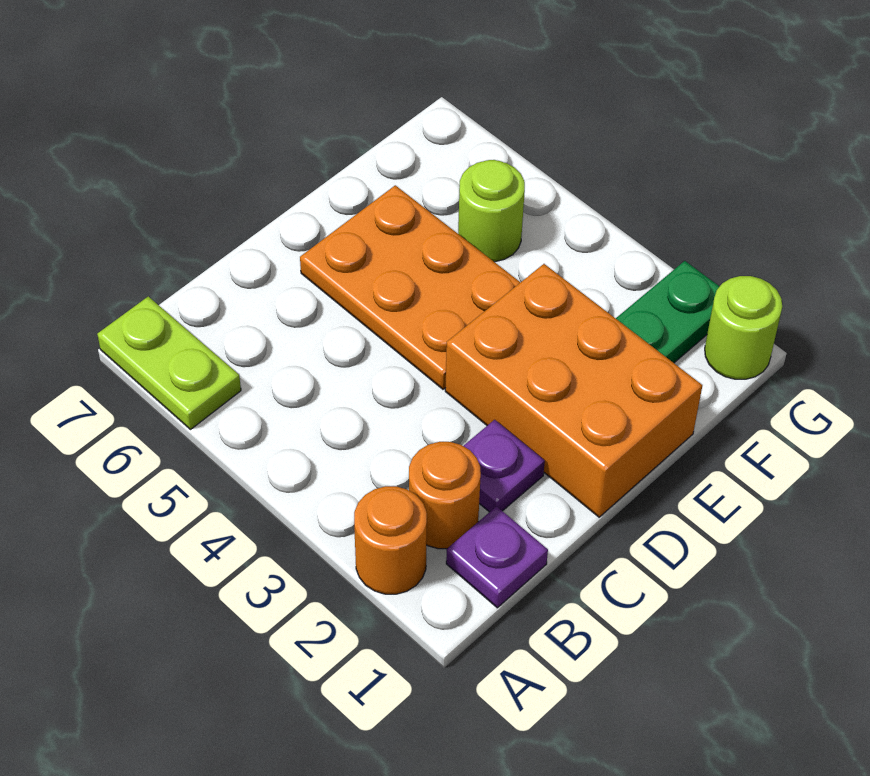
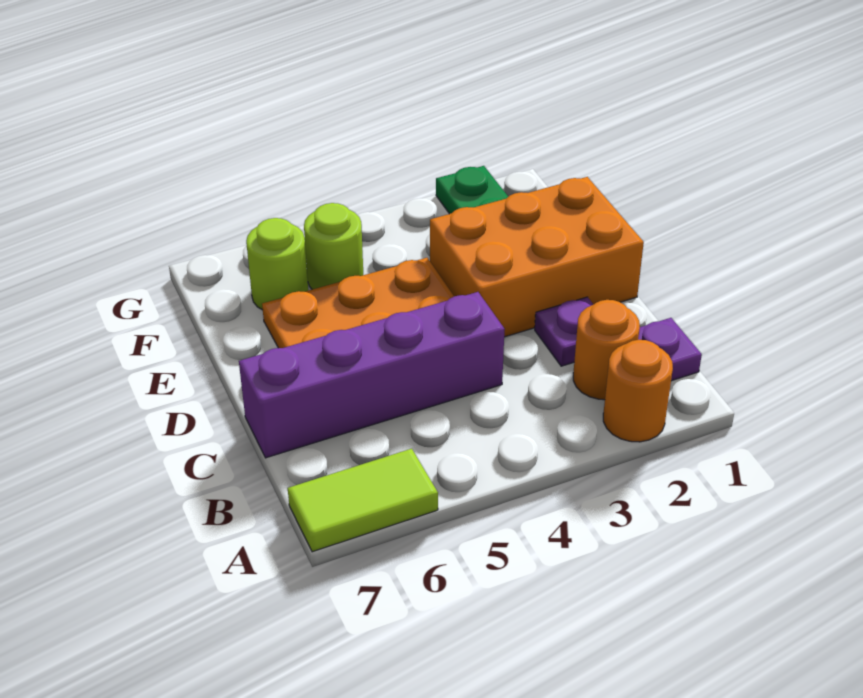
lime plate A6:A7 level 1 -> lime tile A6:A7 level 1
none -> purple brick C4:C7 level 1
lime round brick G1 level 1 -> lime round brick F6 level 1

